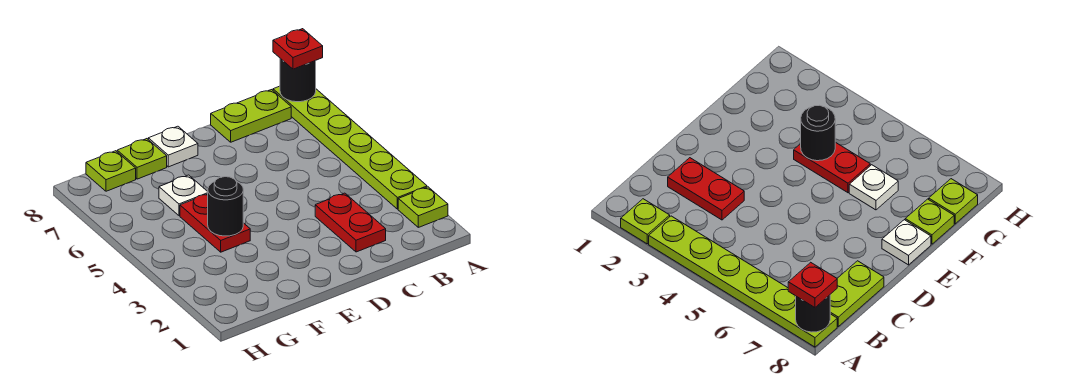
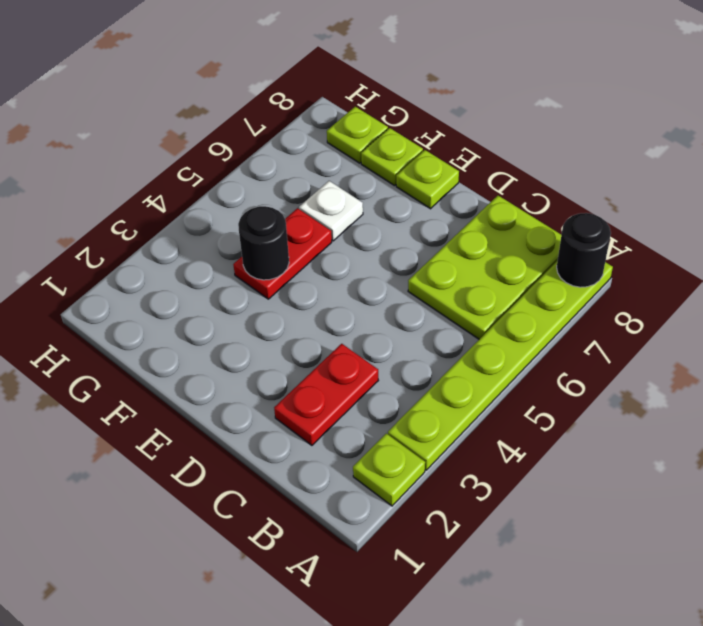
red plate A8 level 3 -> none
lime plate B8:C8 level 1 -> lime plate B6:C8 level 1
white plate E8 level 1 -> lime plate E8 level 1

